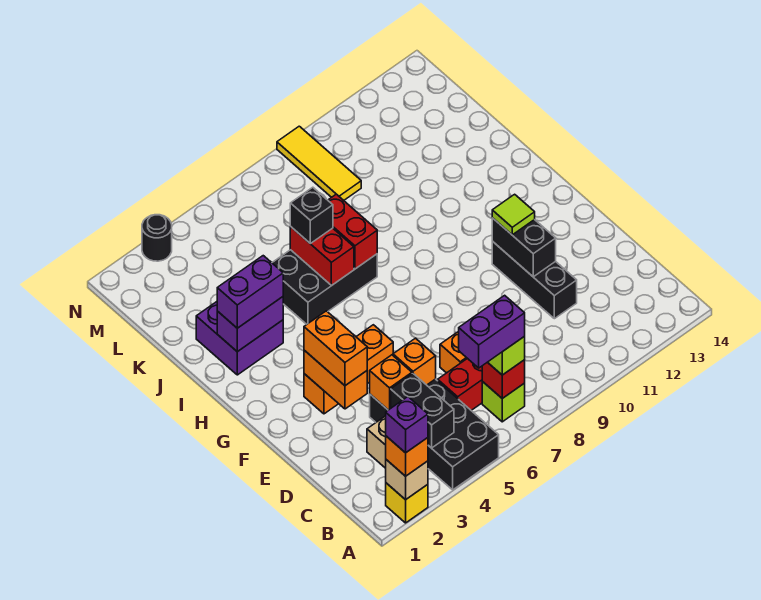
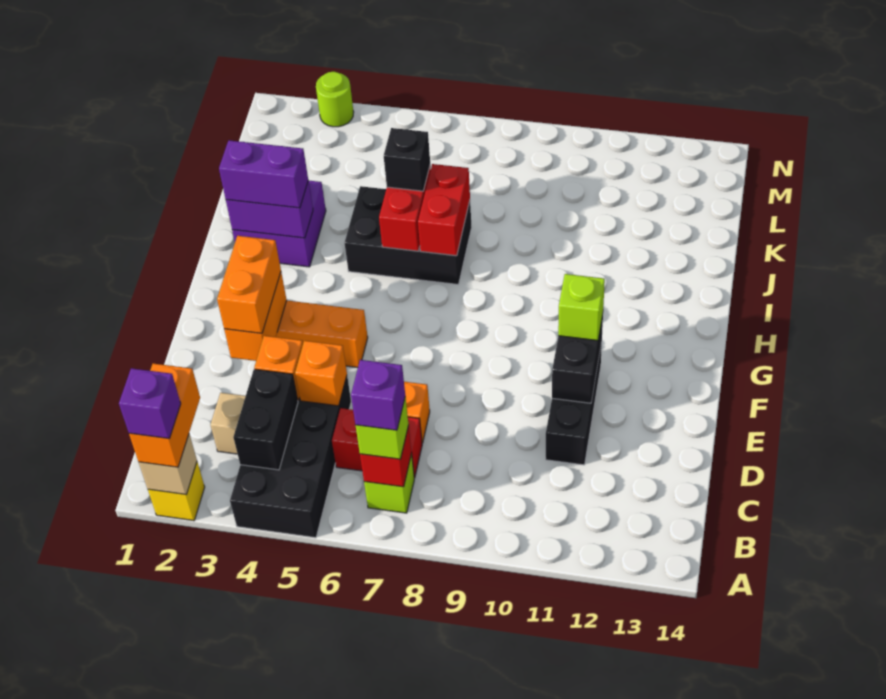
orange brick A2 level 3 -> orange brick A2:B2 level 3
purple brick B6:B7 level 4 -> purple brick B7 level 4
lime tile F11 level 3 -> lime brick F11 level 3
yellow tile L9:N9 level 1 -> none
black round brick N3 level 1 -> lime round brick N3 level 1

